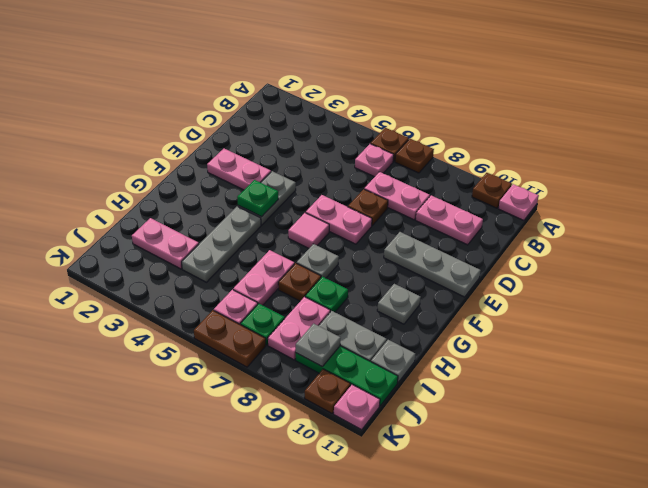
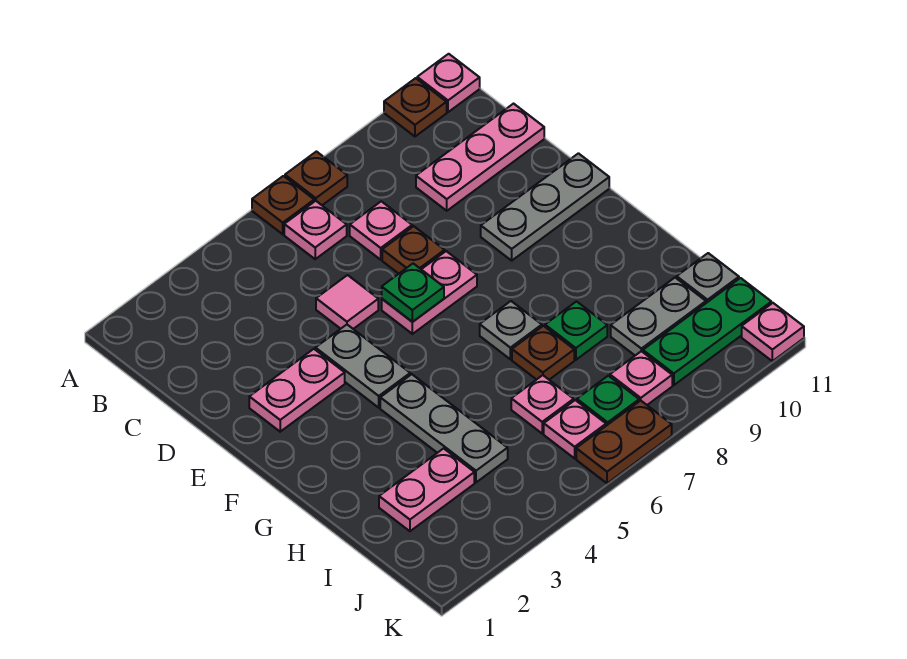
pink plate C7:C8 level 1 -> pink plate C7 level 1
pink plate C9:C10 level 1 -> pink plate C9:C11 level 1
green plate F4 level 2 -> green plate E6 level 2
pink tile F6 level 1 -> pink tile D5 level 1
grey plate G10 level 1 -> none
pink plate H6:I6 level 1 -> pink plate I6 level 1
pink plate I8:J8 level 1 -> pink plate J8 level 1
grey plate J9 level 2 -> none
brown plate K10 level 1 -> none

